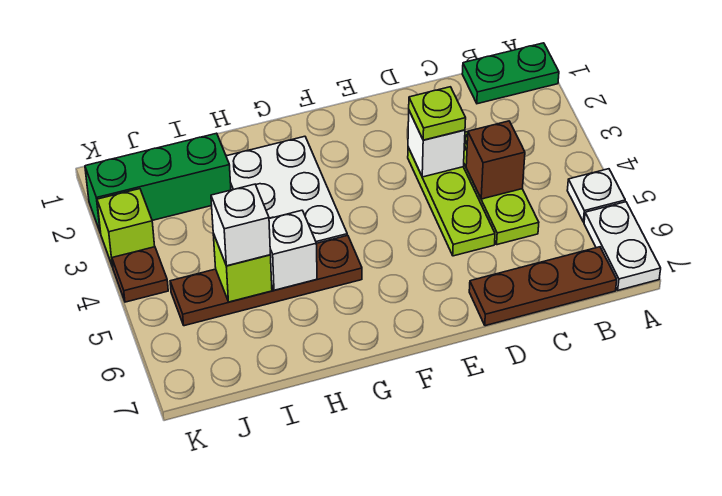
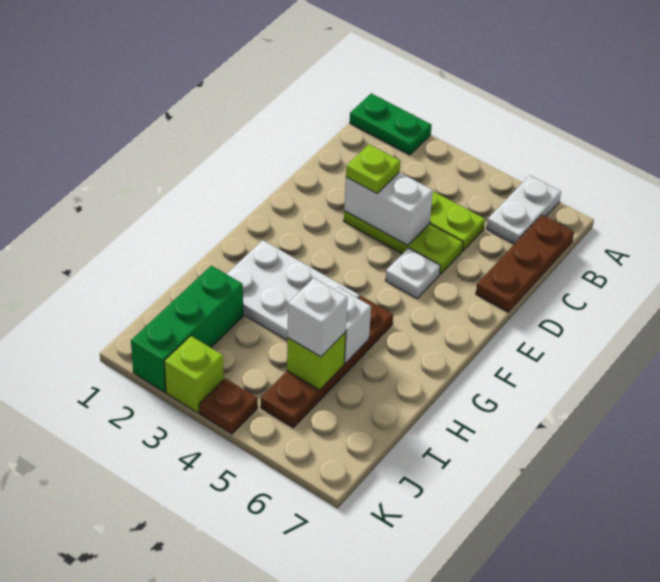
green plate A1:B1 level 1 -> green plate A1:A2 level 1
white plate A5 level 1 -> white plate E5 level 1
white plate A6:A7 level 1 -> white plate A6:B6 level 1
brown brick C4 level 2 -> none
white brick D3 level 2 -> white brick D3:D4 level 2

